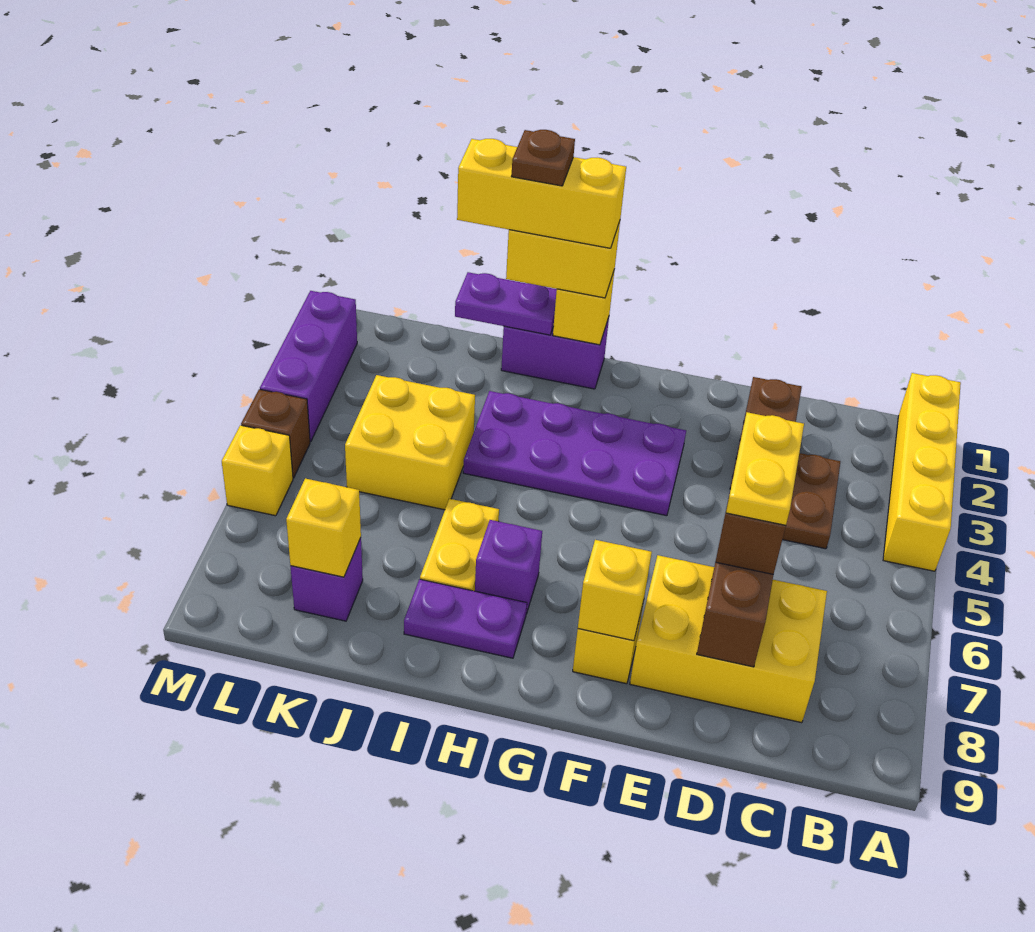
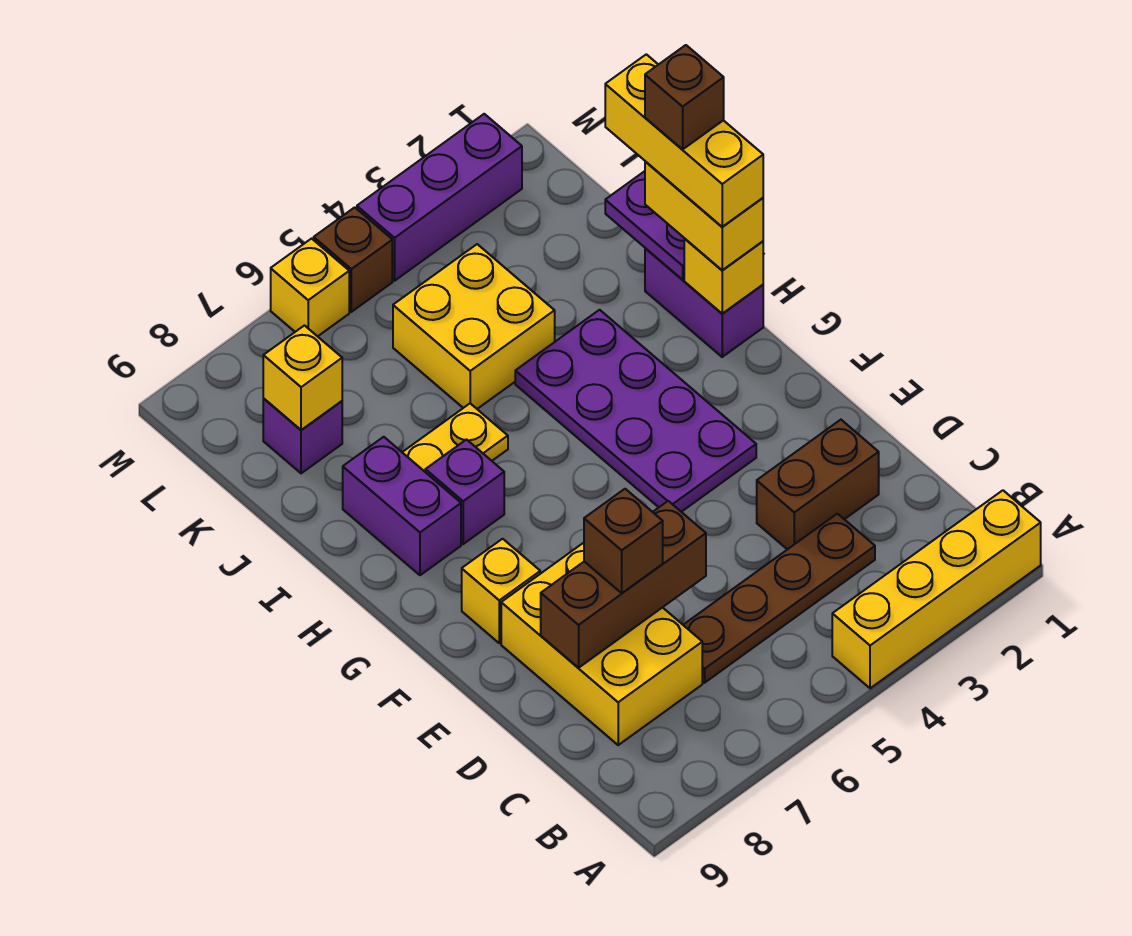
brown plate C3:C4 level 1 -> brown plate C3:C6 level 1
yellow plate D6:D7 level 4 -> none
yellow brick F8 level 2 -> none
purple plate H8:I8 level 1 -> purple brick H8:I8 level 1
brown plate I1 level 5 -> brown brick I1 level 5

